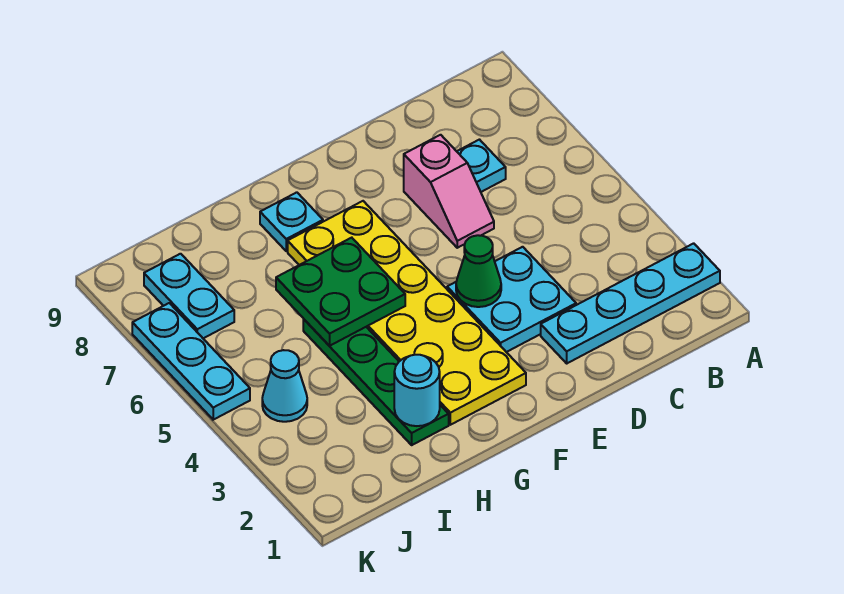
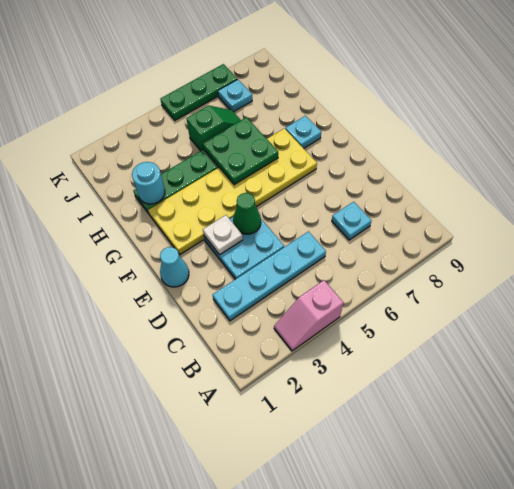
cyan plate A2:D2 level 1 -> cyan plate C2:C5 level 1
pink slope D6:D7 level 1 top 7 -> pink slope A3:A4 level 1 top 4
none -> white plate E3 level 2
none -> green slope I5:I6 level 1 top 5
cyan cone J4 level 1 -> cyan cone E1 level 1
cyan plate J7:J8 level 1 -> cyan plate J7 level 1
cyan plate K5:K7 level 1 -> green plate K5:K7 level 1

